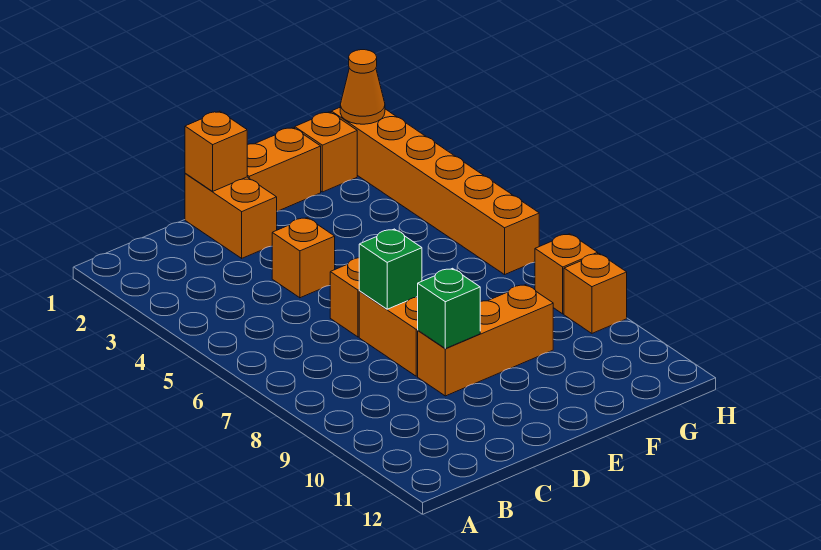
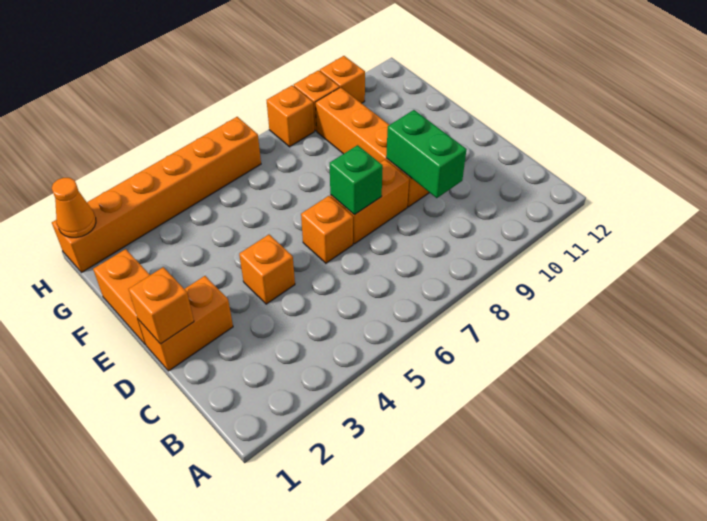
orange brick D9:F9 level 1 -> orange brick D9:G9 level 1
green brick D9 level 2 -> green brick C9:D9 level 2
orange brick G1 level 1 -> orange brick H10 level 1

